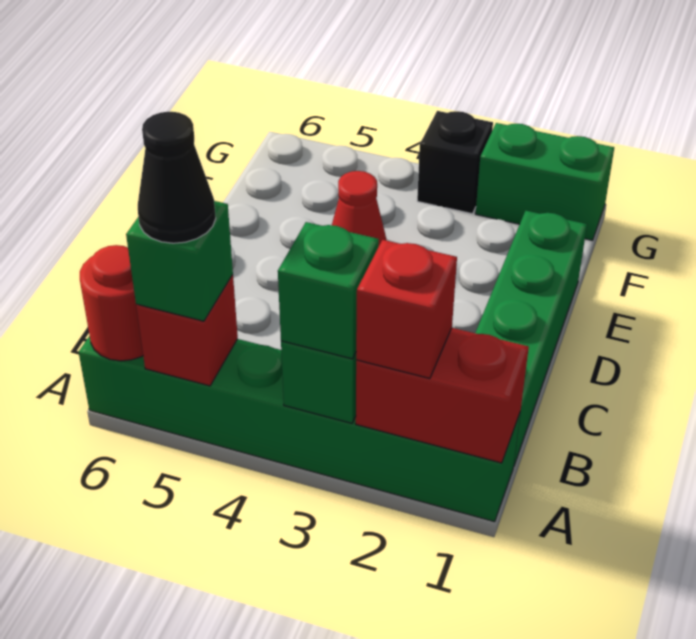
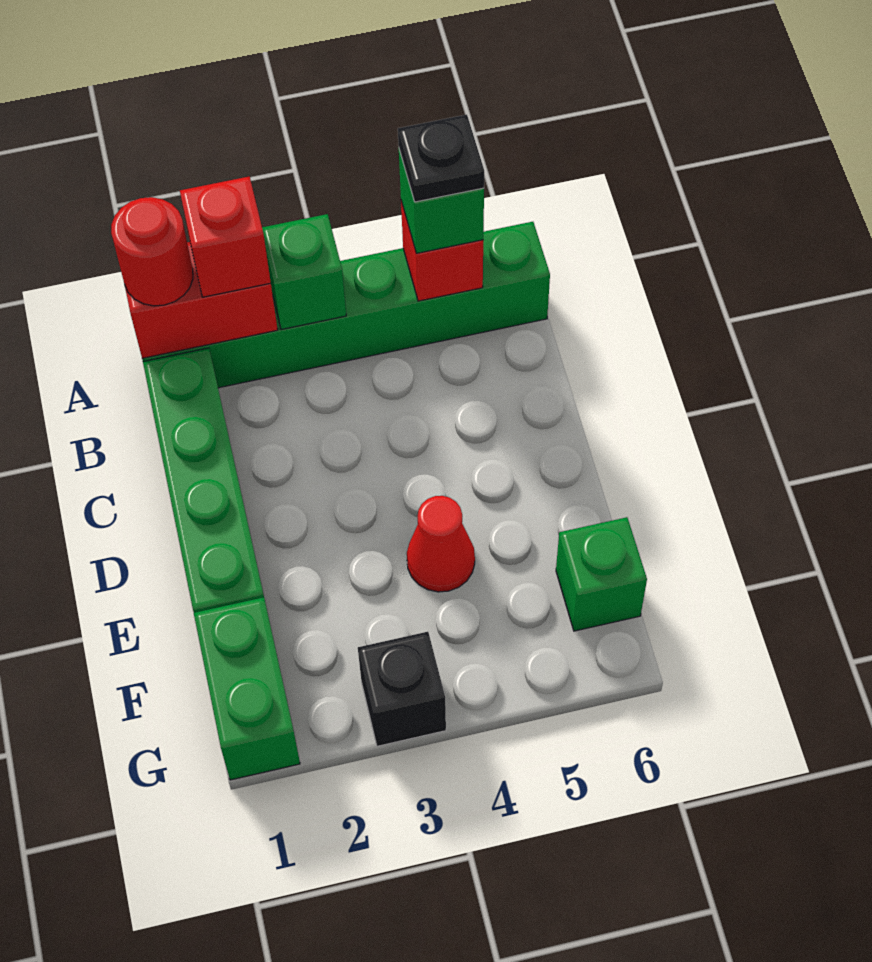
green brick A3 level 3 -> green brick F6 level 1
black cone A5 level 4 -> black plate A5 level 4
red round brick A6 level 2 -> red round brick A1 level 3
green brick G1:G2 level 1 -> green brick F1:G1 level 1

